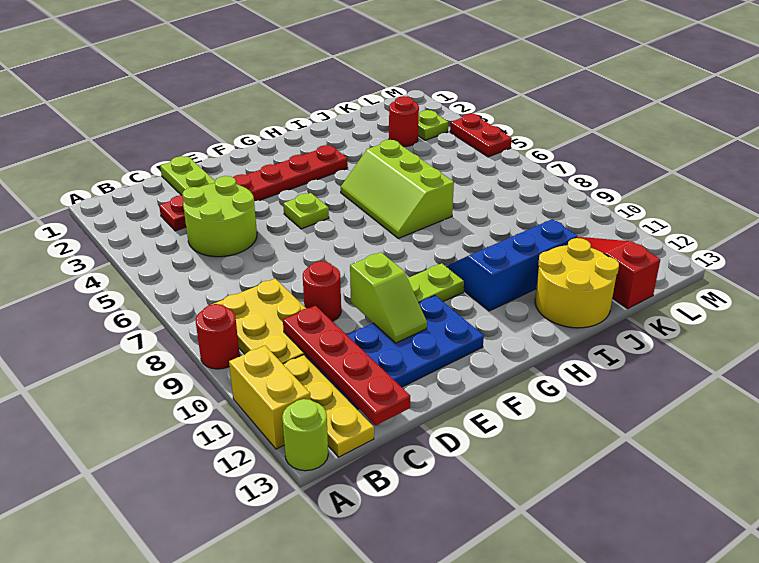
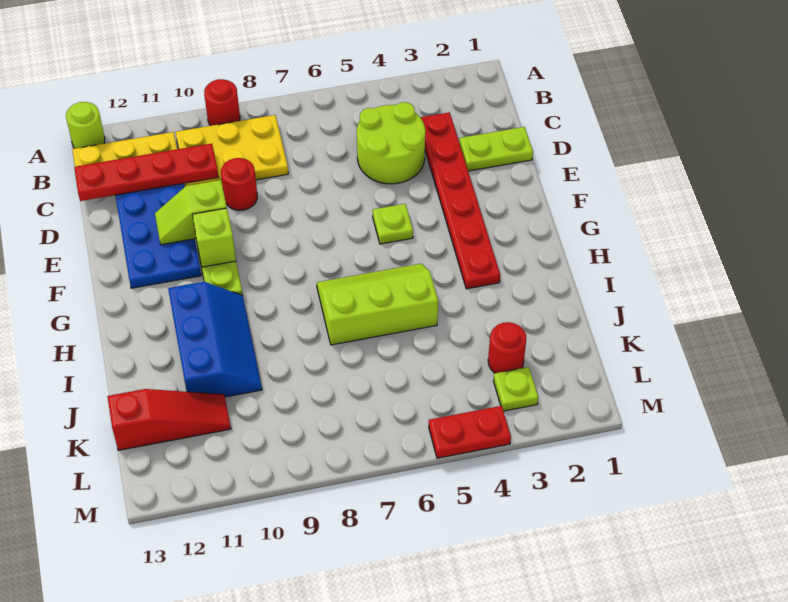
yellow brick A11:A12 level 1 -> none
none -> lime brick F10 level 2
yellow round brick I12:J13 level 1 -> none

